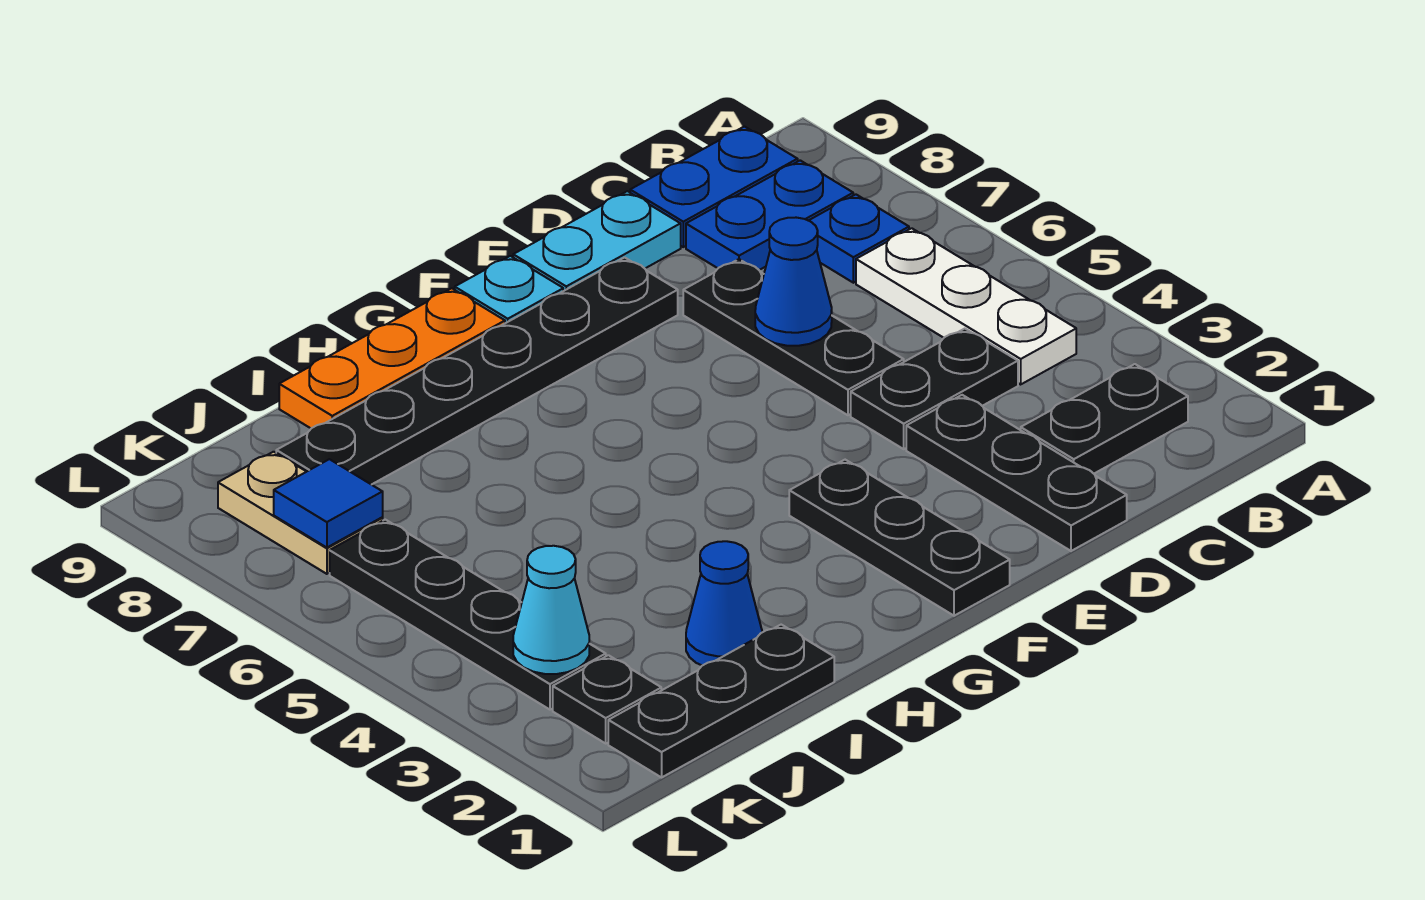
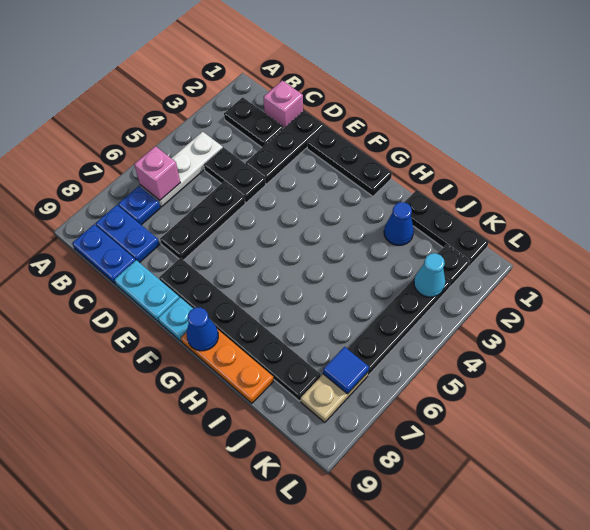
none -> pink brick B6 level 2
none -> pink brick C1 level 1
blue cone D6 level 2 -> blue cone G9 level 2
black plate F1:F3 level 1 -> black plate E1:G1 level 1

